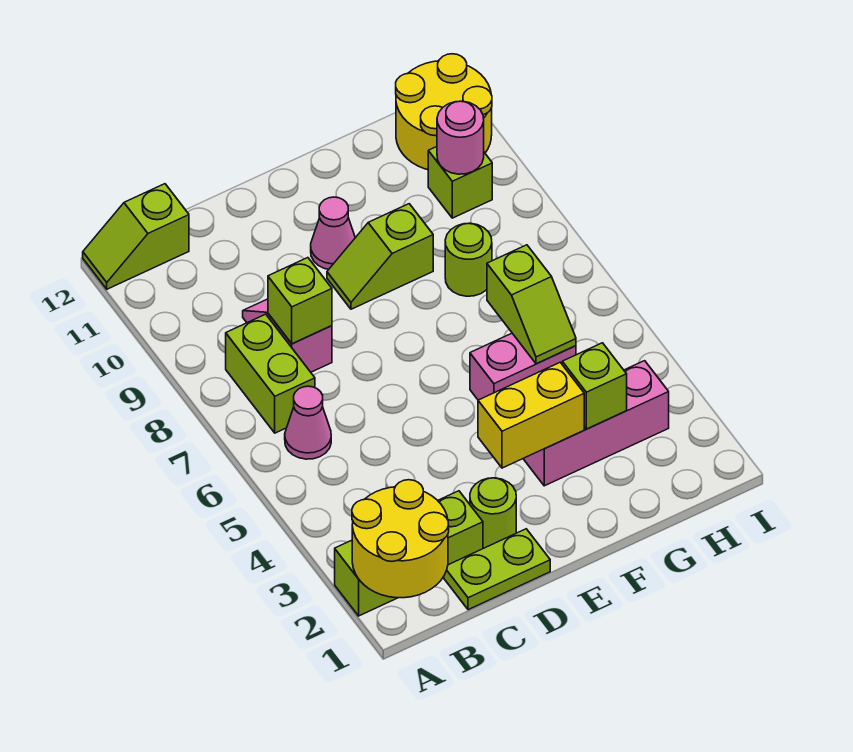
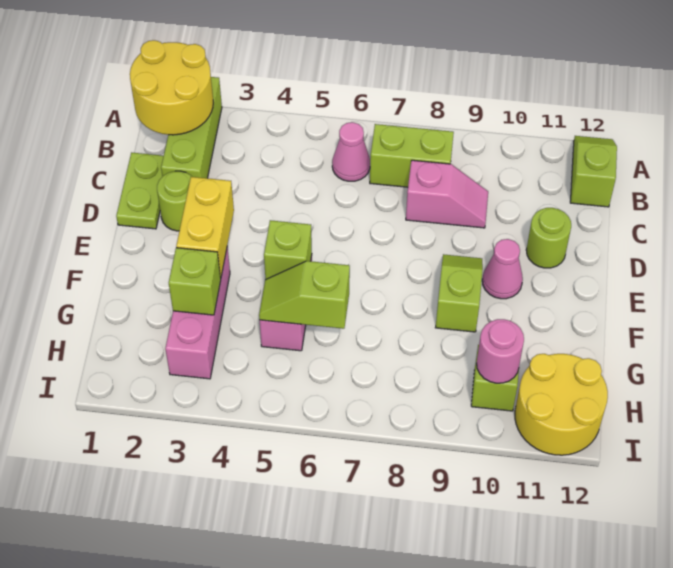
lime brick C8 level 2 -> lime brick F5 level 2
lime round brick G8 level 1 -> lime round brick D11 level 1

